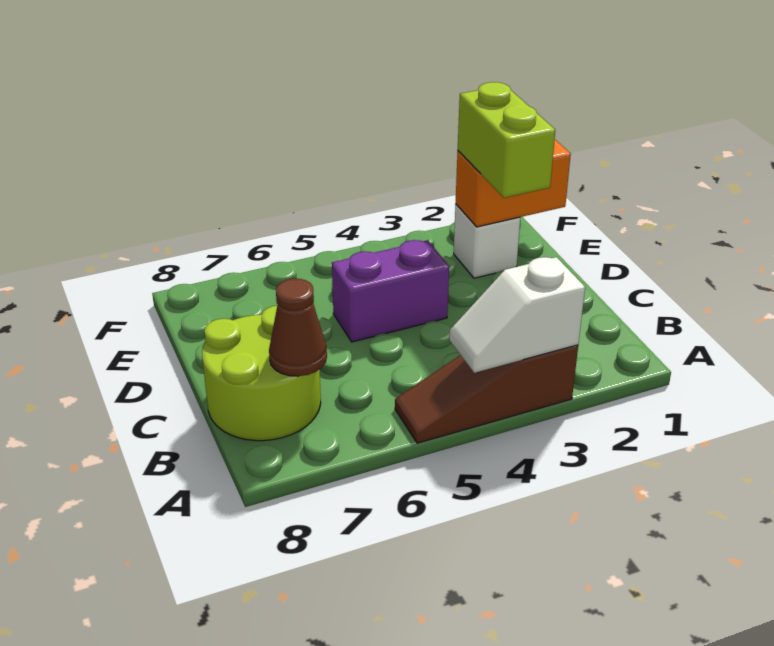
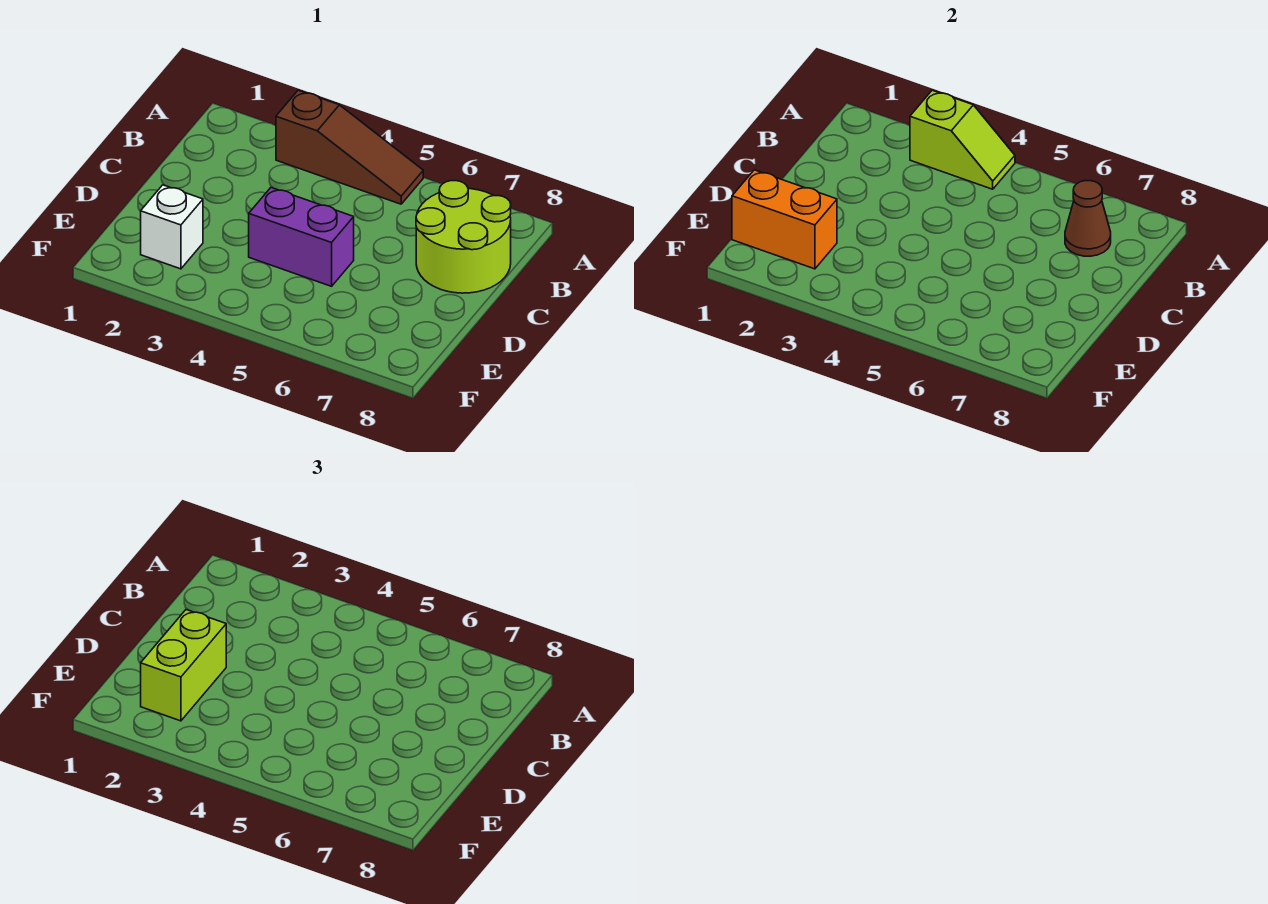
white slope A3:A4 level 2 top 3 -> lime slope A3:A4 level 2 top 3

